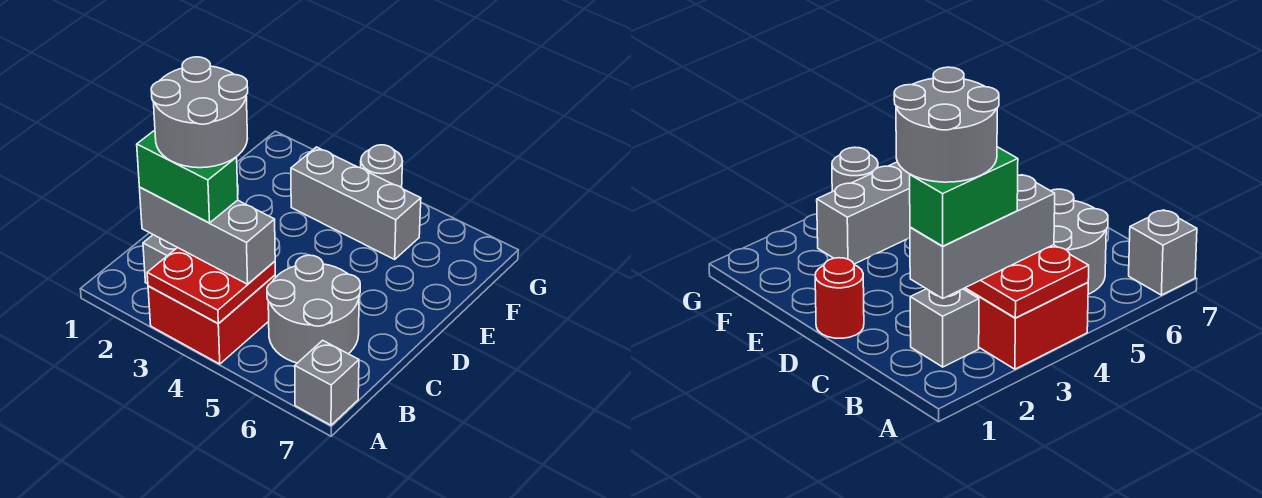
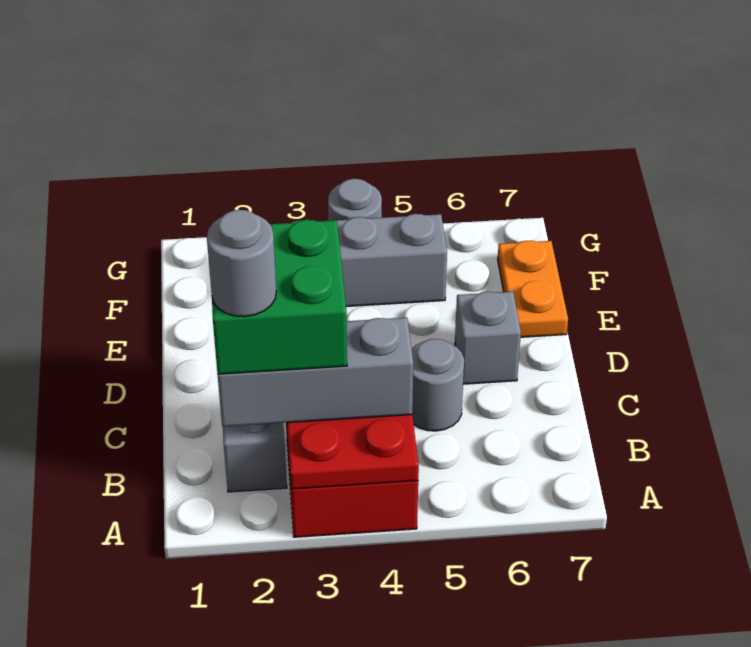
grey brick A7 level 1 -> grey brick D6 level 1
green brick B2:B3 level 4 -> green brick B2:C3 level 4
grey round brick B2:C3 level 5 -> grey round brick B2 level 5
grey round brick B5:C6 level 1 -> grey round brick C5 level 1
red round brick D1 level 1 -> none
none -> orange plate E7:F7 level 1

